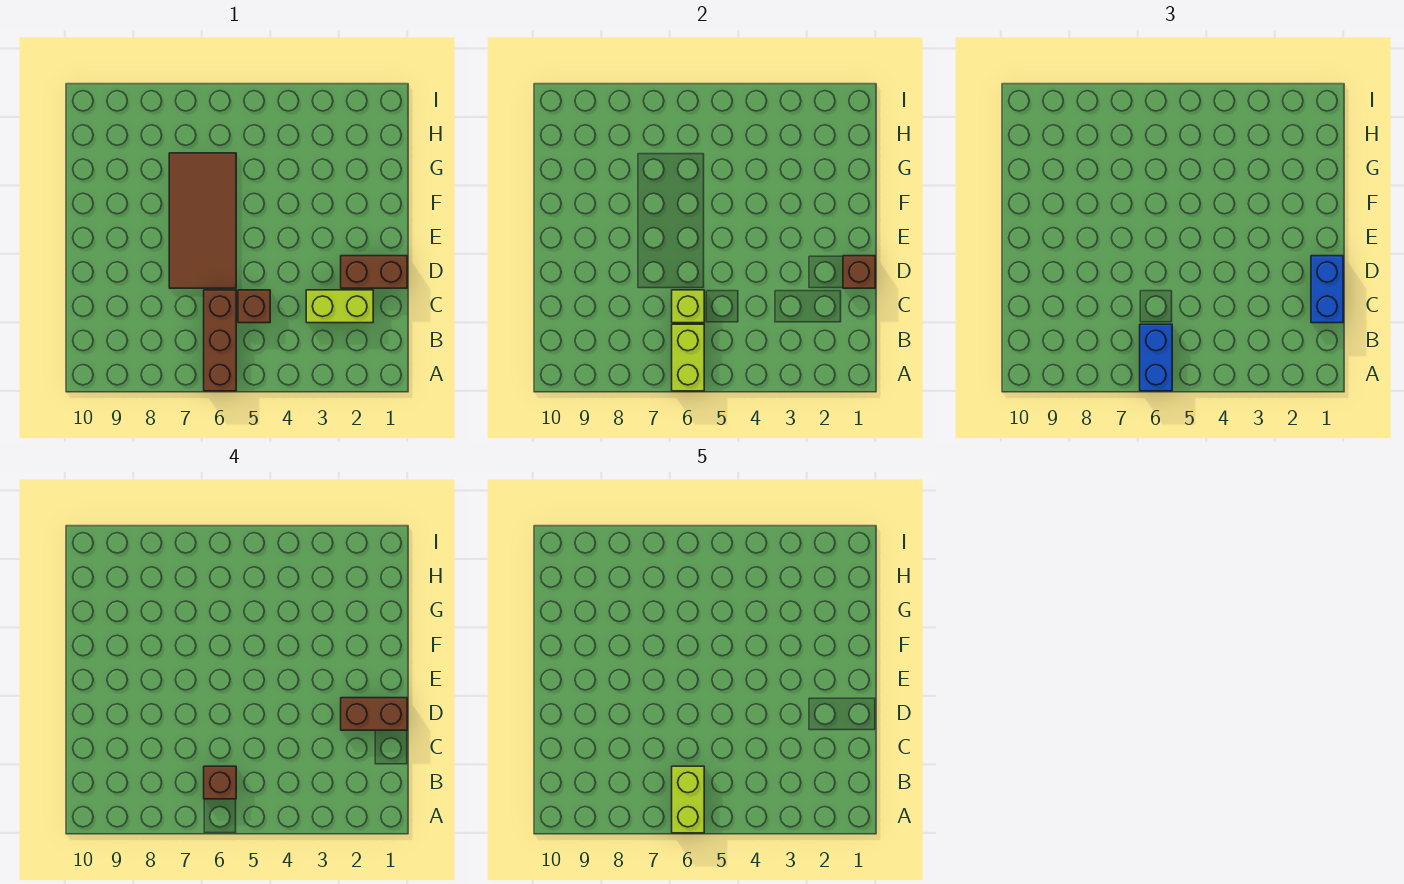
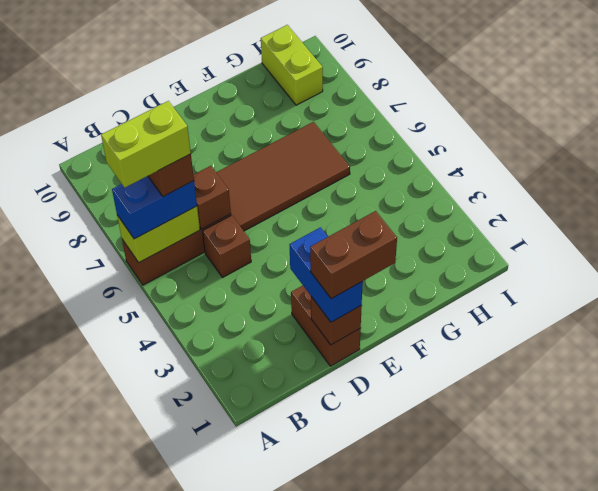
blue brick C1:D1 level 3 -> blue brick D1:D2 level 3
lime brick C2:C3 level 1 -> lime brick H9:H10 level 1
lime brick C6 level 2 -> brown brick C6 level 2
brown brick D1:D2 level 4 -> brown brick D1:E1 level 4

